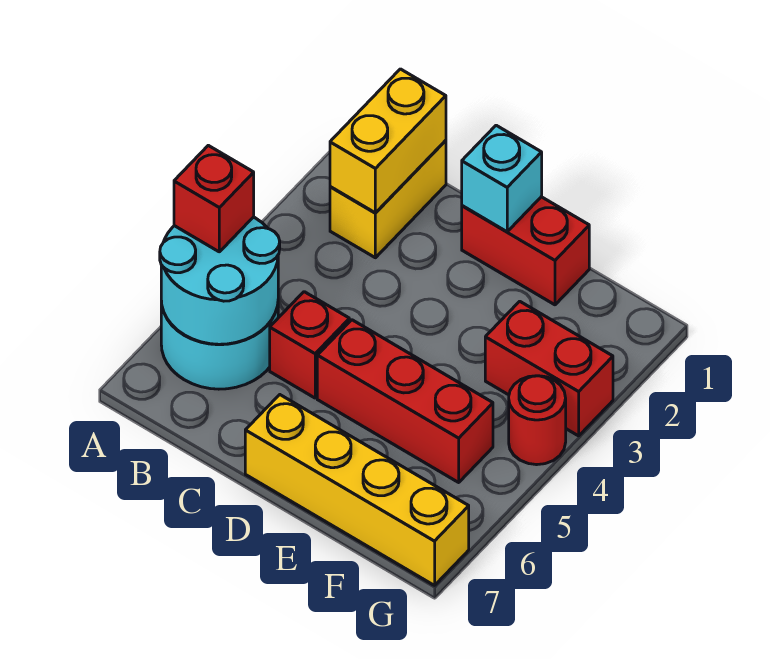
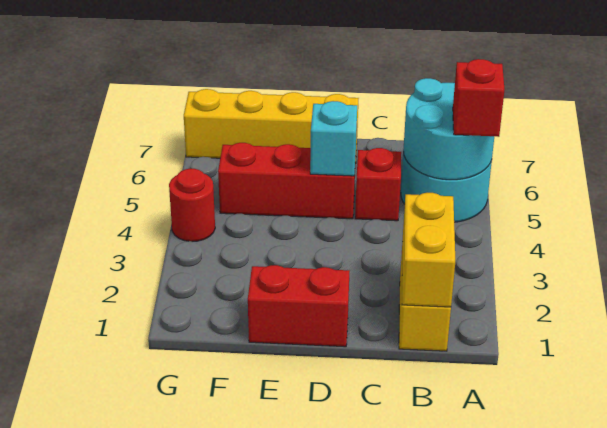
cyan brick D1 level 2 -> cyan brick D5 level 2
red brick F3:G3 level 1 -> none

